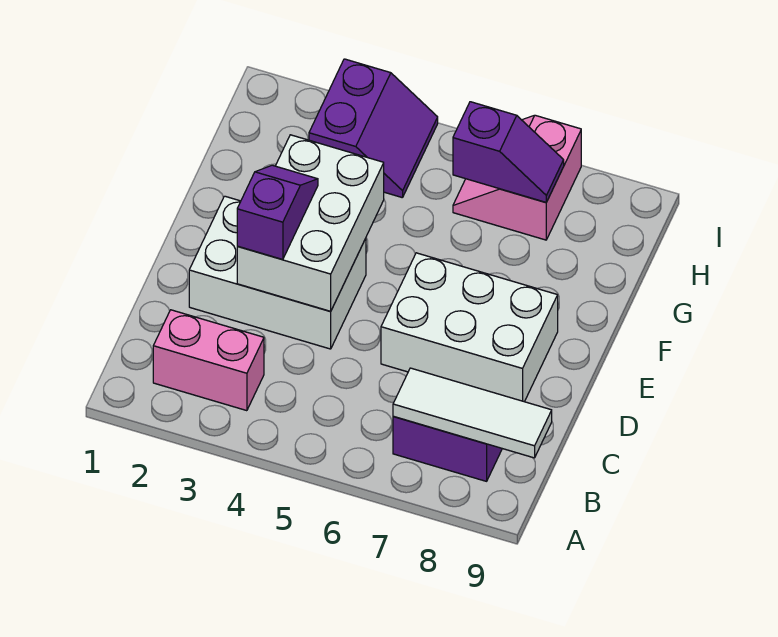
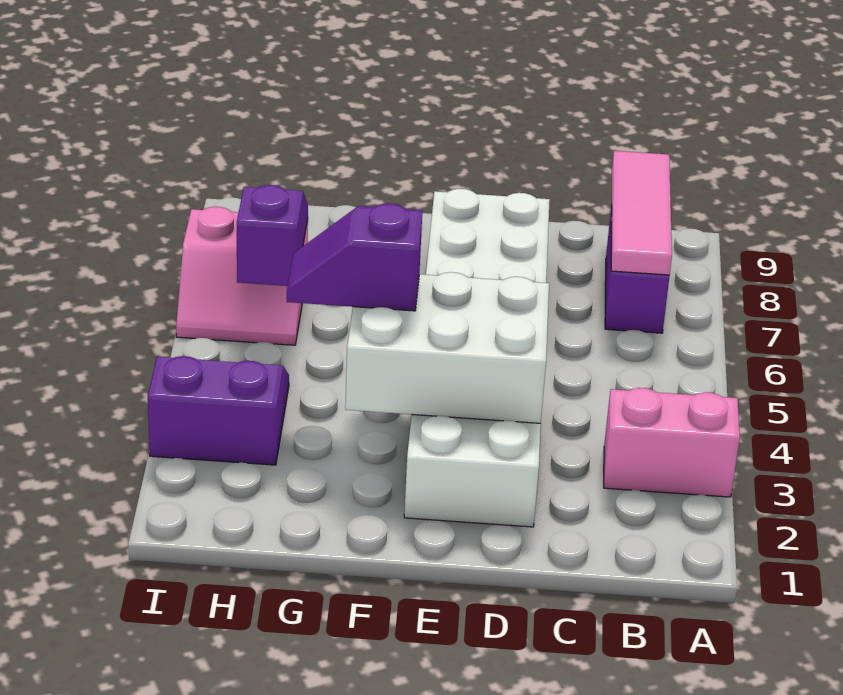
pink brick B2:B3 level 1 -> pink brick A3:B3 level 1
white tile B7:B9 level 2 -> pink tile B7:B9 level 2
purple slope D3:E3 level 3 top D -> purple slope F4:G4 level 3 top F

